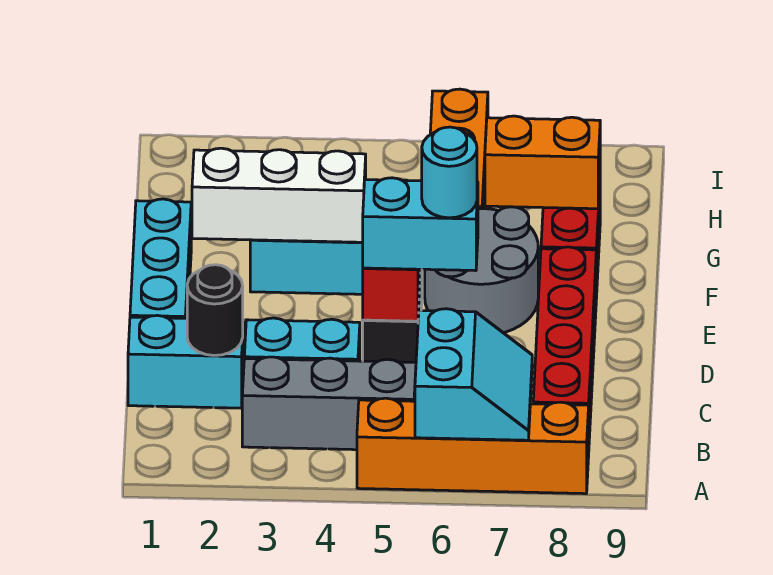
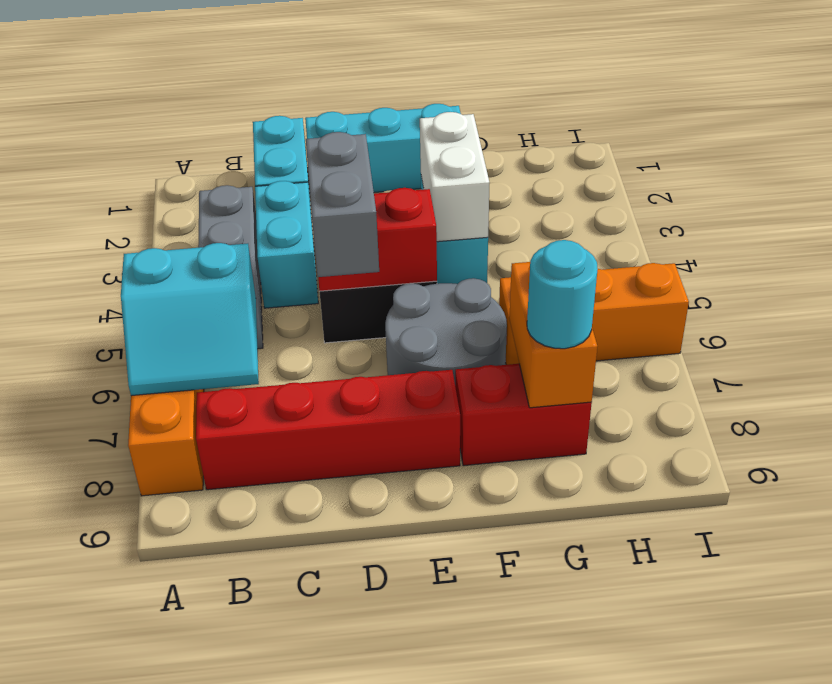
black round brick C2 level 2 -> none
cyan brick D5:D6 level 3 -> grey brick D5:D6 level 3
cyan round brick D6 level 4 -> cyan round brick G8 level 3
white brick F2:F4 level 2 -> white brick F3:F4 level 2

